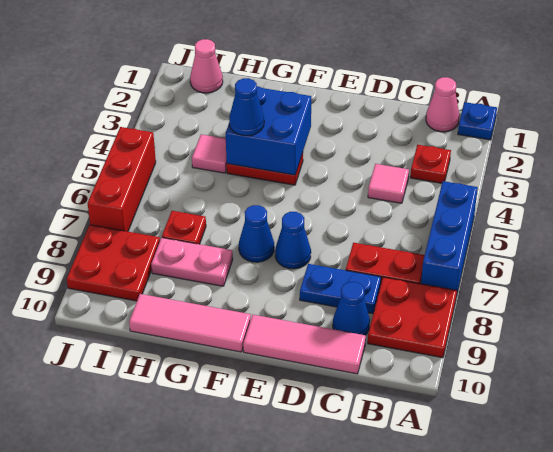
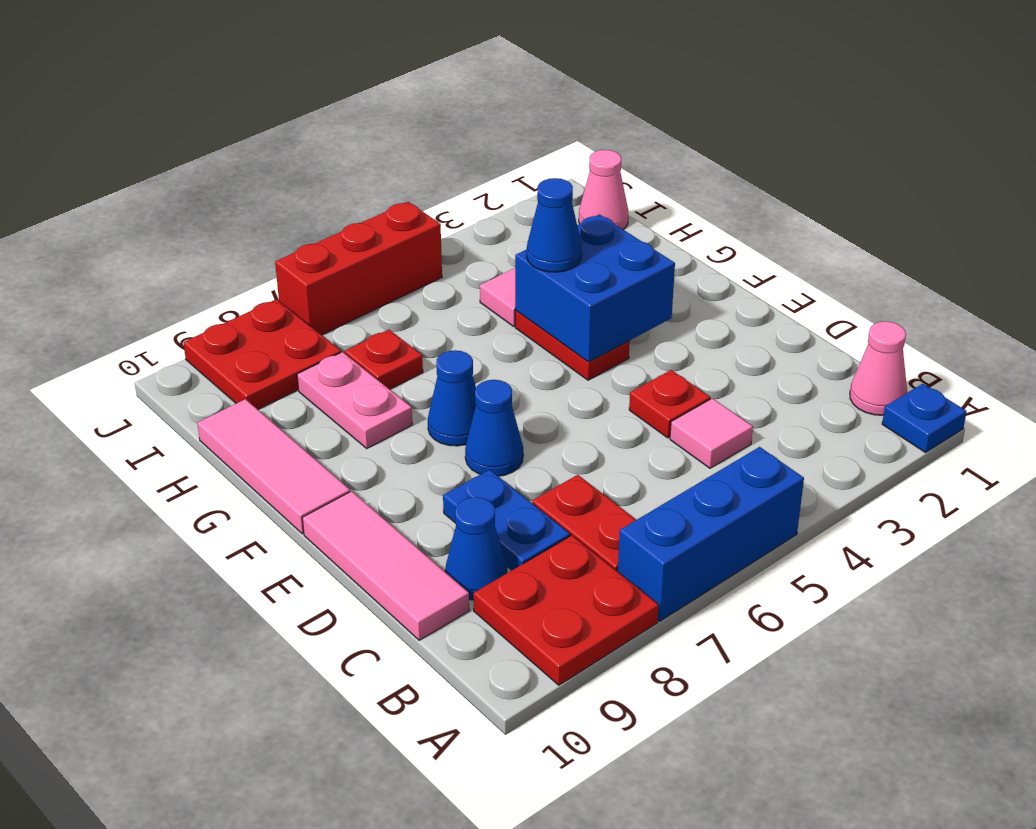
red plate B3 level 1 -> red plate D4 level 1

